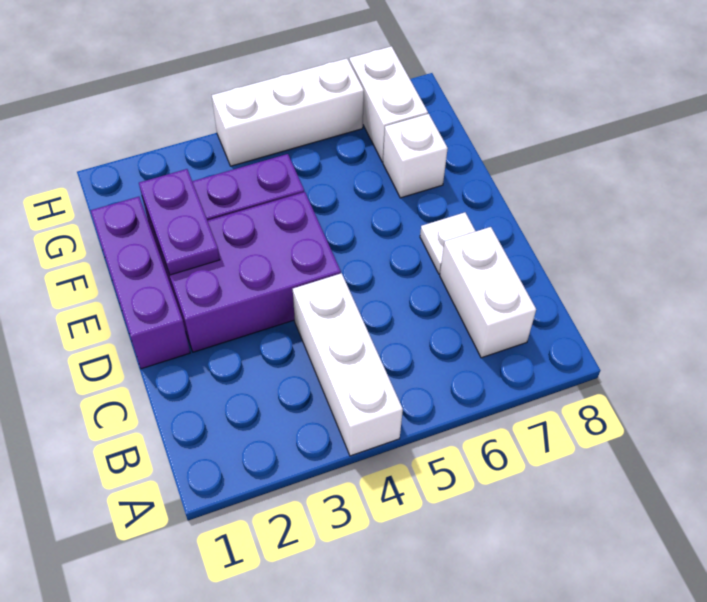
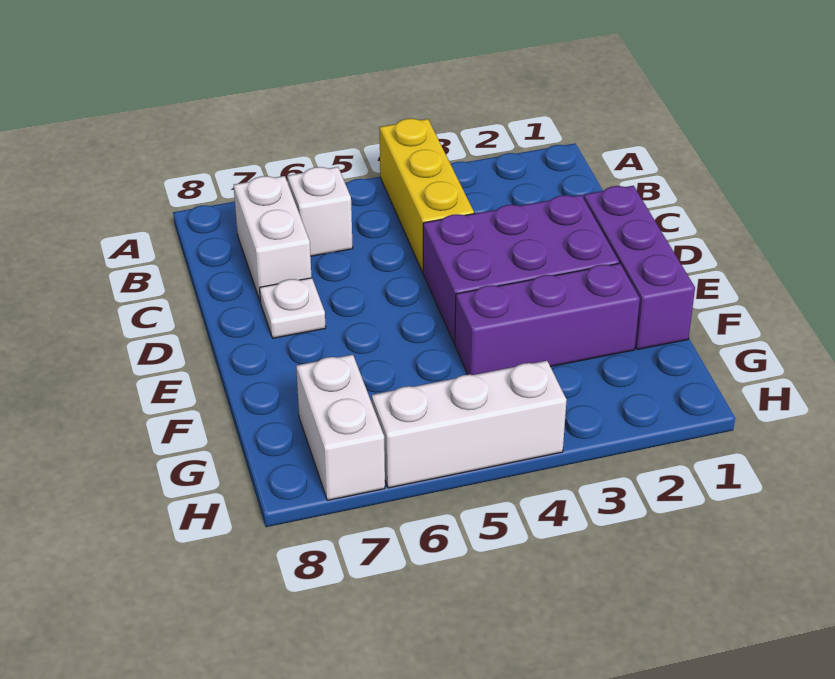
white brick A4:C4 level 1 -> yellow brick A4:C4 level 1
purple plate E2:F2 level 2 -> none
white brick F7 level 1 -> white brick B6 level 1

